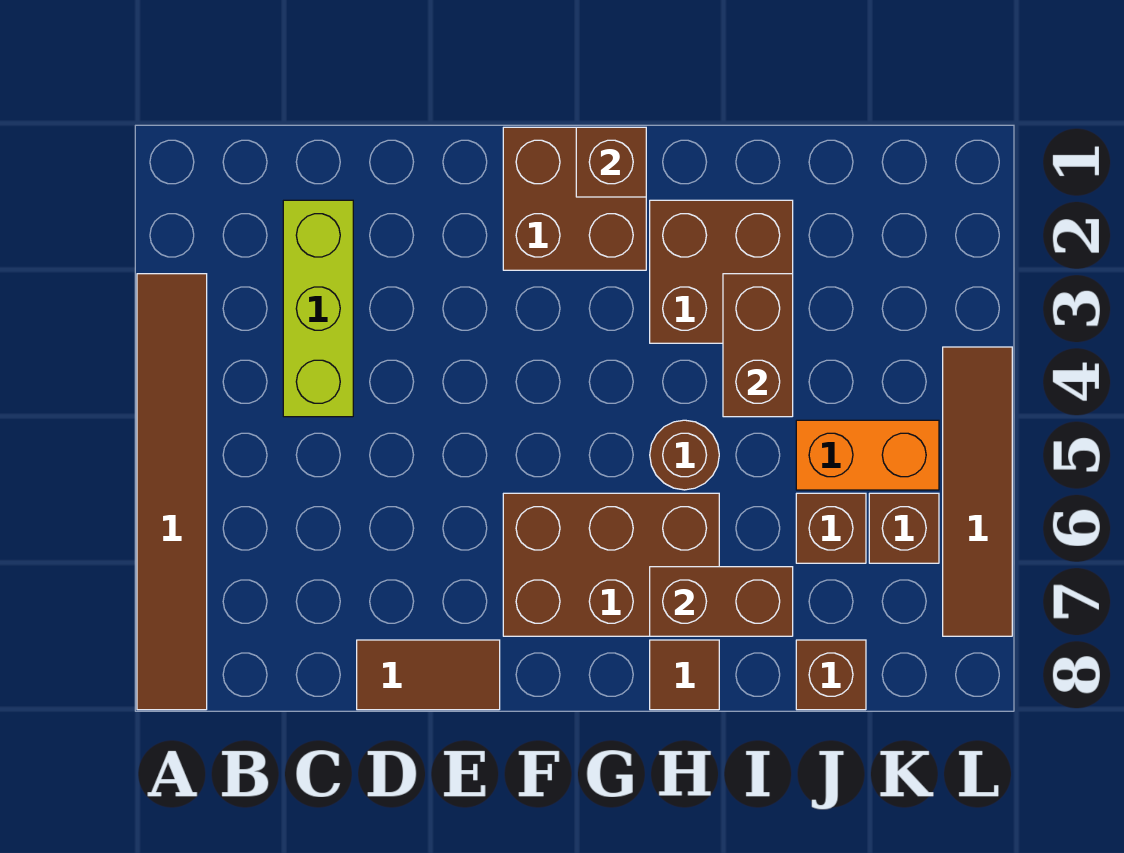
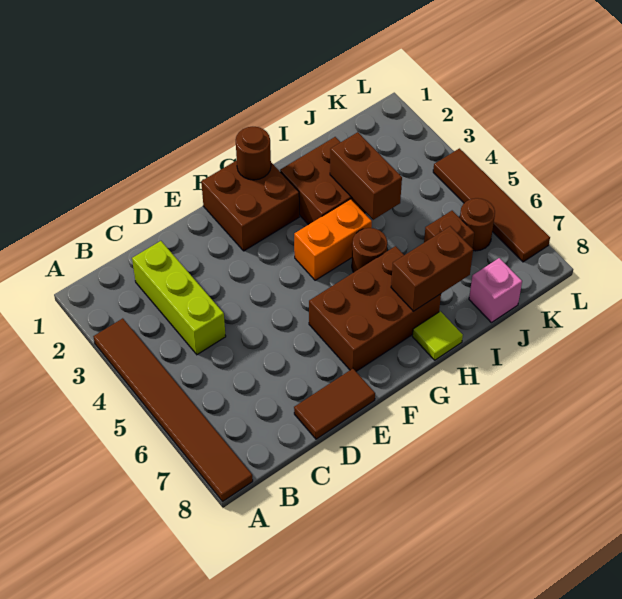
brown brick G1 level 2 -> brown round brick G1 level 2
brown tile H8 level 1 -> lime tile H8 level 1
orange brick J5:K5 level 1 -> orange brick G4:H4 level 1
brown brick J8 level 1 -> pink brick J8 level 1
brown brick K6 level 1 -> brown round brick K6 level 1

